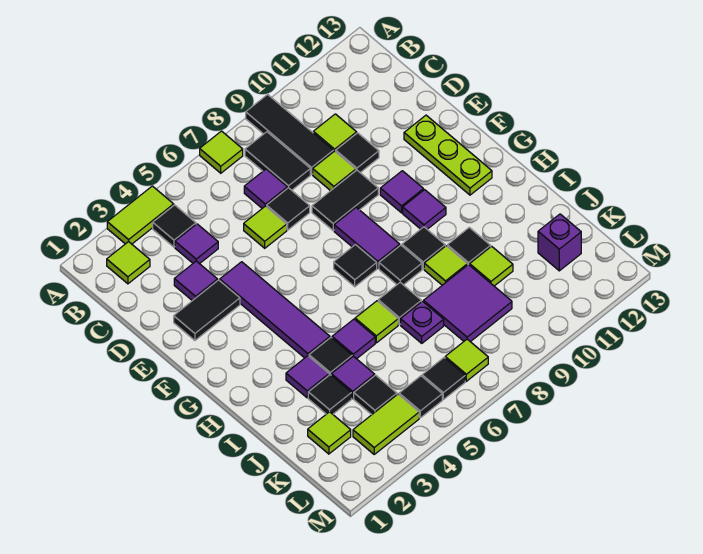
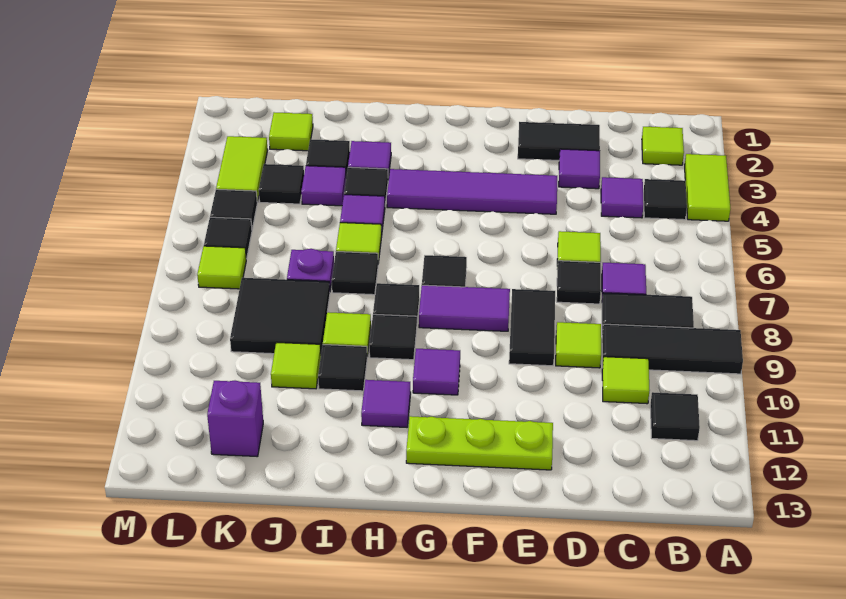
lime tile A7 level 1 -> none
black tile D10 level 1 -> black tile B11 level 1
black tile E2:E3 level 1 -> black tile D2:E2 level 1
purple tile F10 level 1 -> purple tile H11 level 1
purple tile J8:K9 level 1 -> black tile J8:K9 level 1

